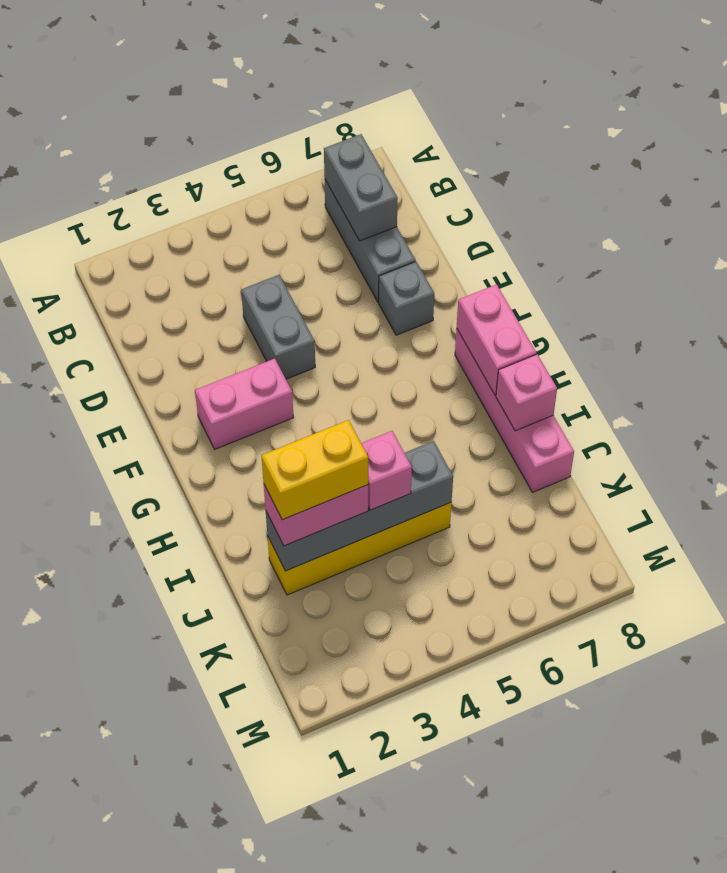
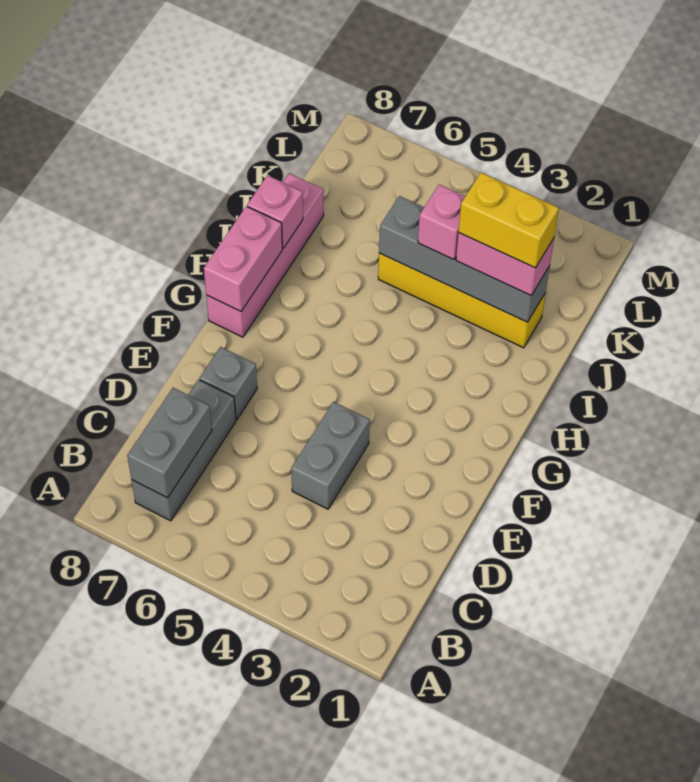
pink brick F2:F3 level 1 -> none

